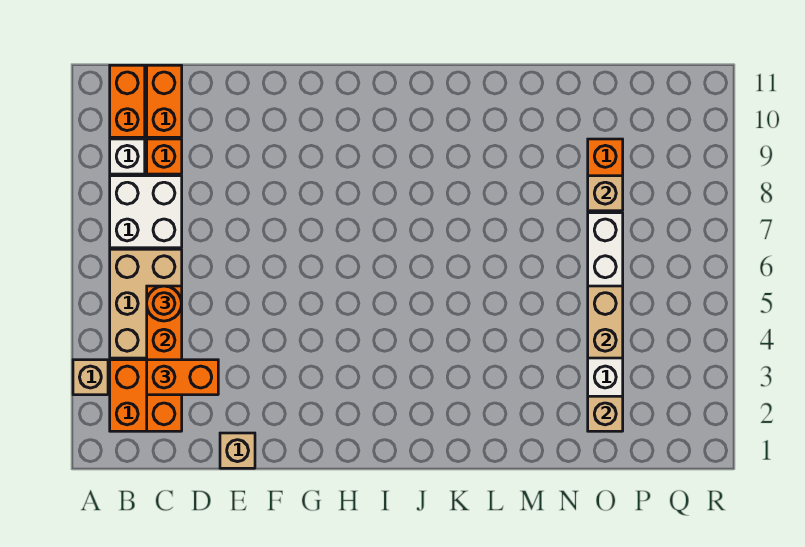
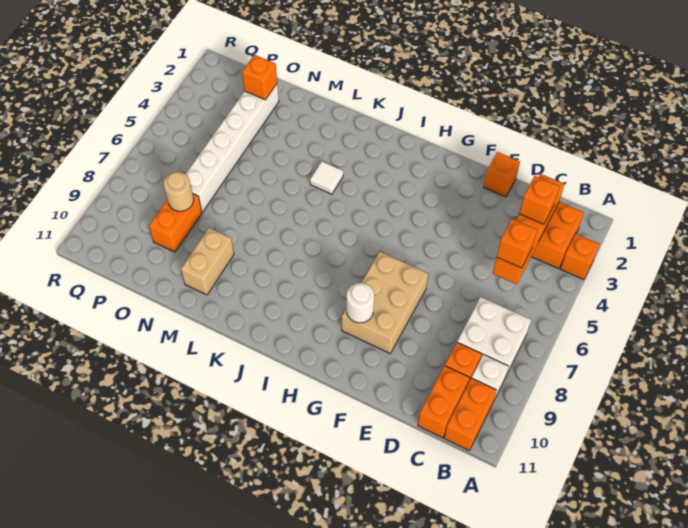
tan brick A3 level 1 -> orange brick A3 level 1
tan brick B4:C6 level 1 -> tan brick F7:G9 level 1
orange brick C3:D3 level 3 -> orange brick C3 level 3
orange round brick C5 level 3 -> orange brick C5 level 3
tan brick E1 level 1 -> orange brick E1 level 1
none -> white round brick G9 level 2
none -> white tile K4 level 1
tan brick O2 level 2 -> orange brick O2 level 2
tan brick O4:O5 level 2 -> tan brick M9:M10 level 1
tan brick O8 level 2 -> tan round brick O8 level 2

